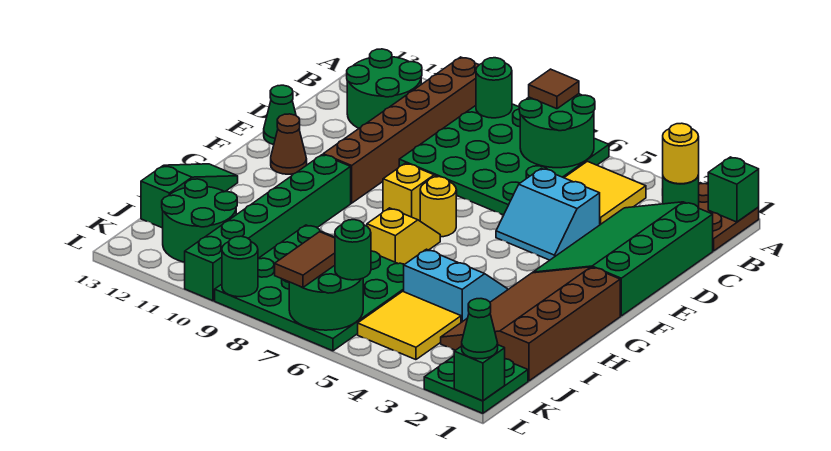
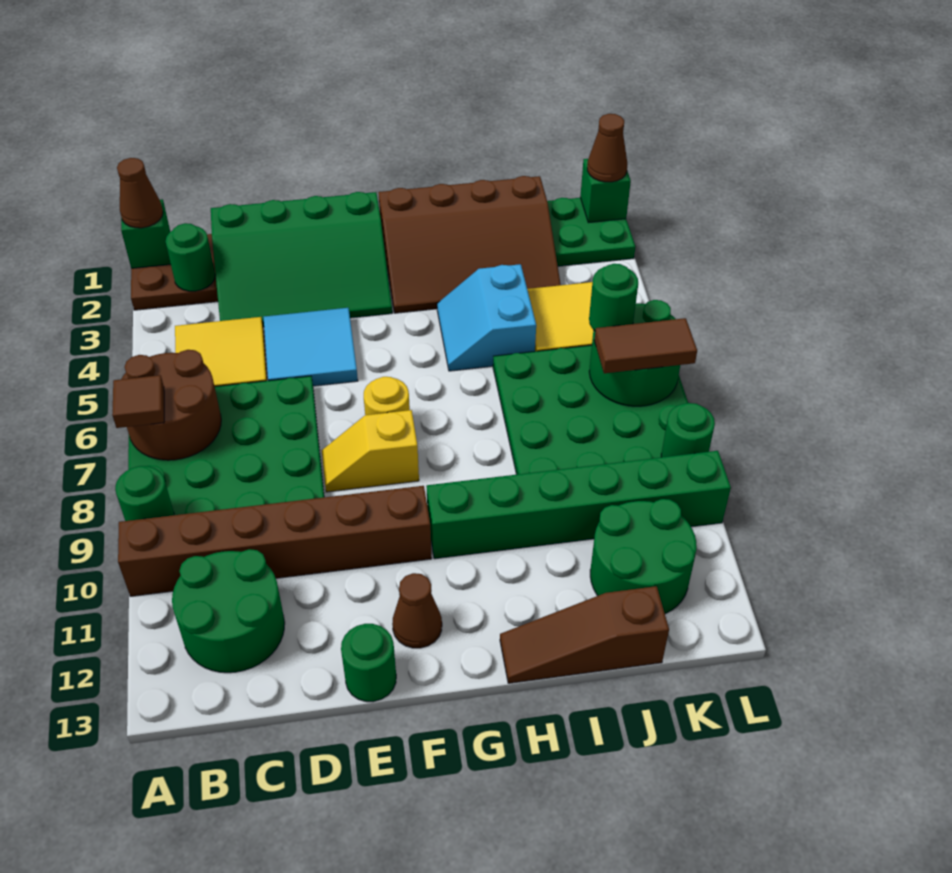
none -> brown cone A1 level 3
green round brick A6:B7 level 2 -> brown round brick A6:B7 level 2
yellow round brick B2 level 3 -> none
cyan slope D4:E5 level 1 top D -> cyan tile D4:E5 level 1
green cone E13 level 1 -> green round brick E13 level 1
yellow slope G7:H7 level 1 top H -> none
green slope H13:J13 level 1 top J -> brown slope H13:J13 level 1 top J
green cone L1 level 3 -> brown cone L1 level 3

